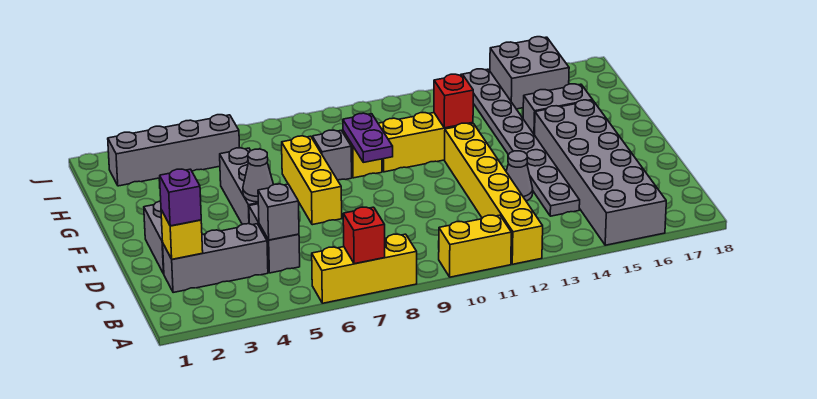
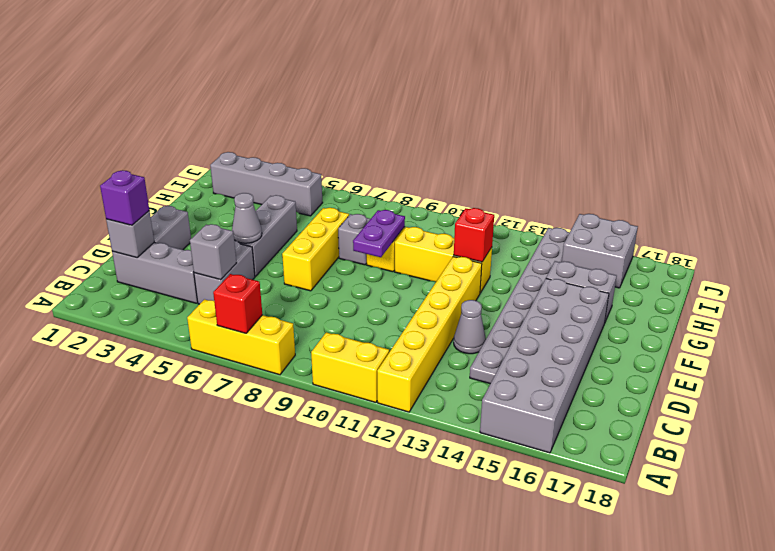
yellow brick C2 level 2 -> grey brick C2 level 2

